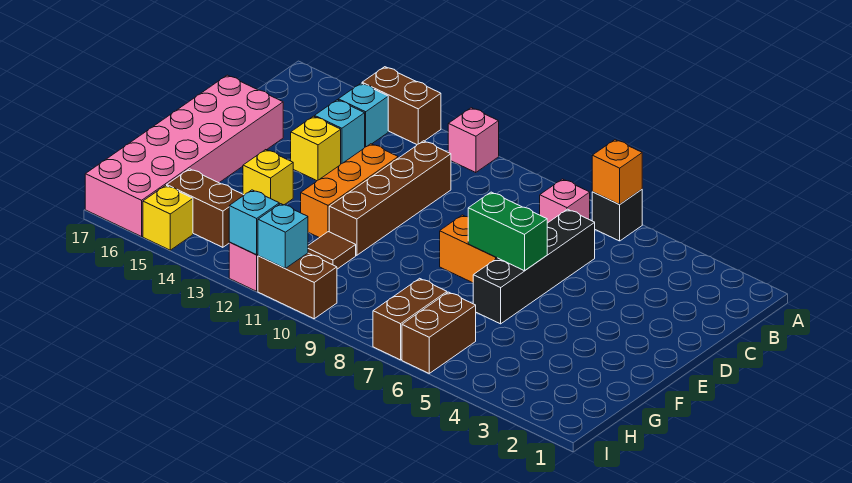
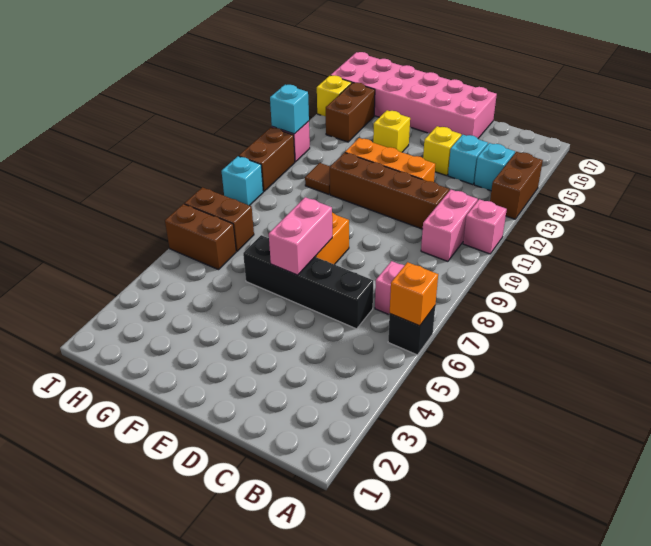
none -> pink brick B10:B11 level 1
green brick E6:E7 level 2 -> pink brick E6:E7 level 2
cyan brick I11 level 2 -> cyan brick I9 level 1

